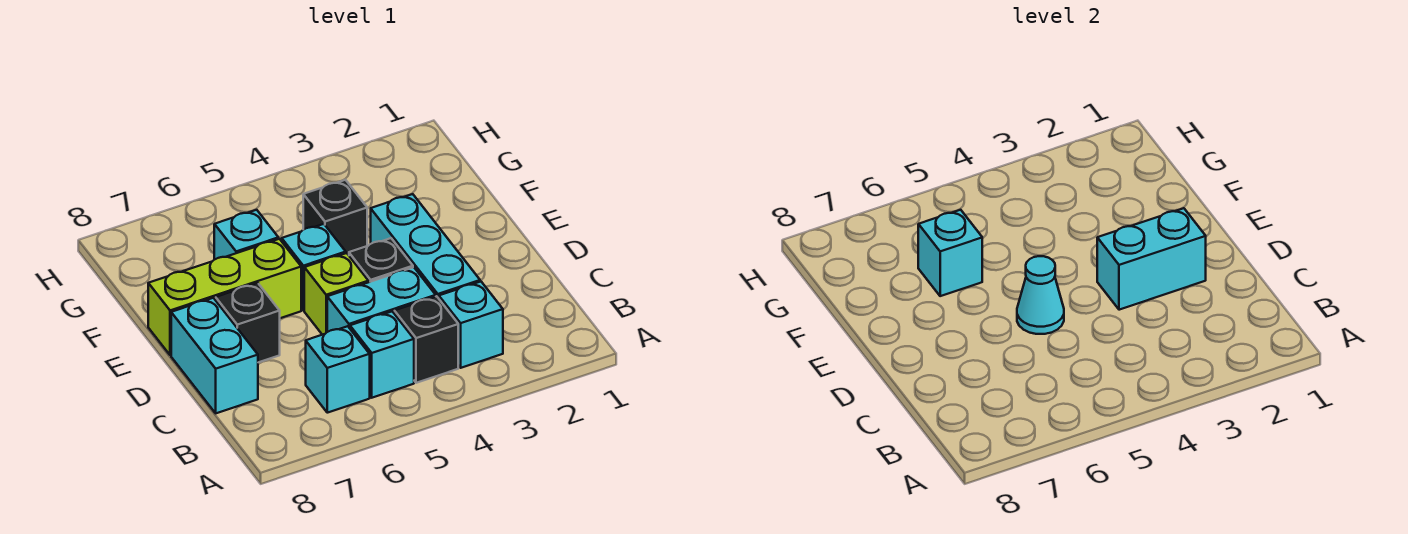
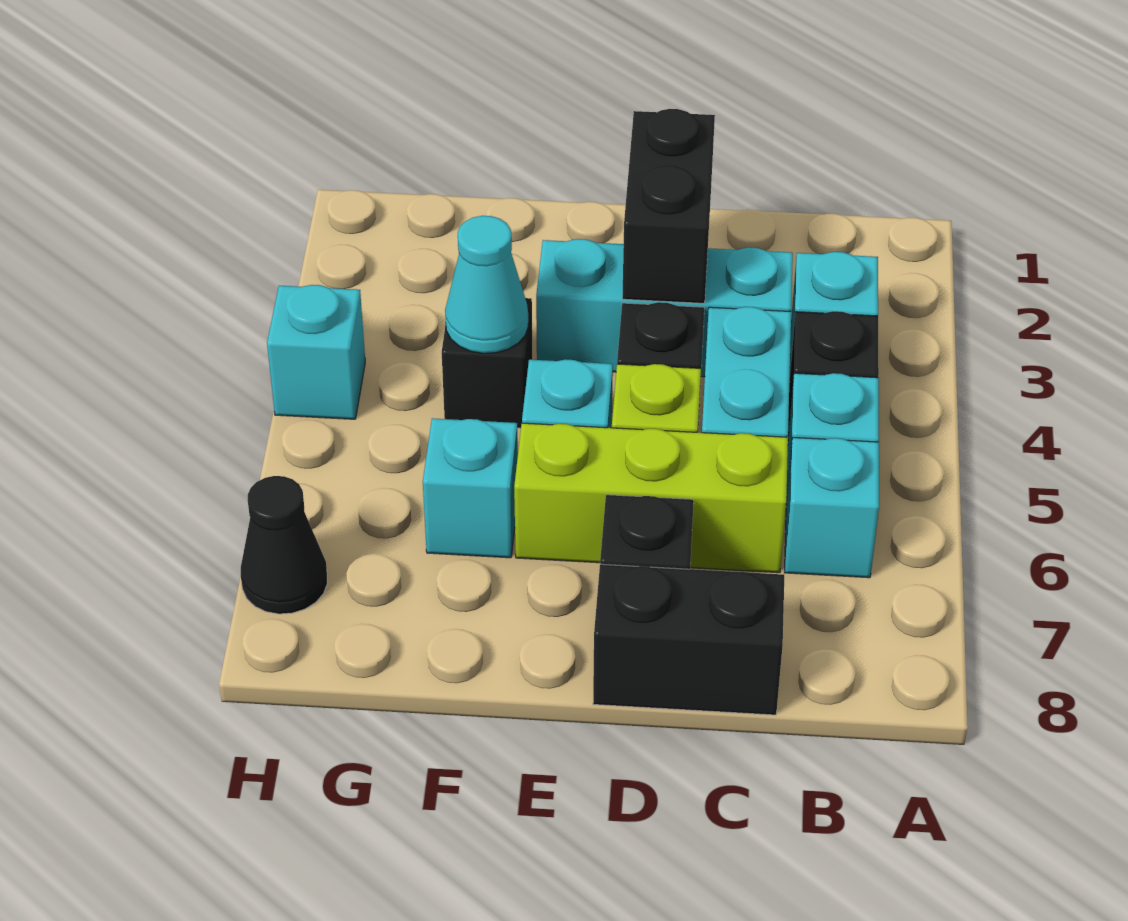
cyan brick C8:D8 level 1 -> black brick C8:D8 level 1
cyan brick D2:D3 level 2 -> black brick D2:D3 level 2
cyan cone D5 level 2 -> cyan cone F4 level 2
lime brick E6:E8 level 1 -> lime brick C6:E6 level 1
cyan brick F6 level 2 -> cyan brick H4 level 1
none -> black cone H7 level 1

